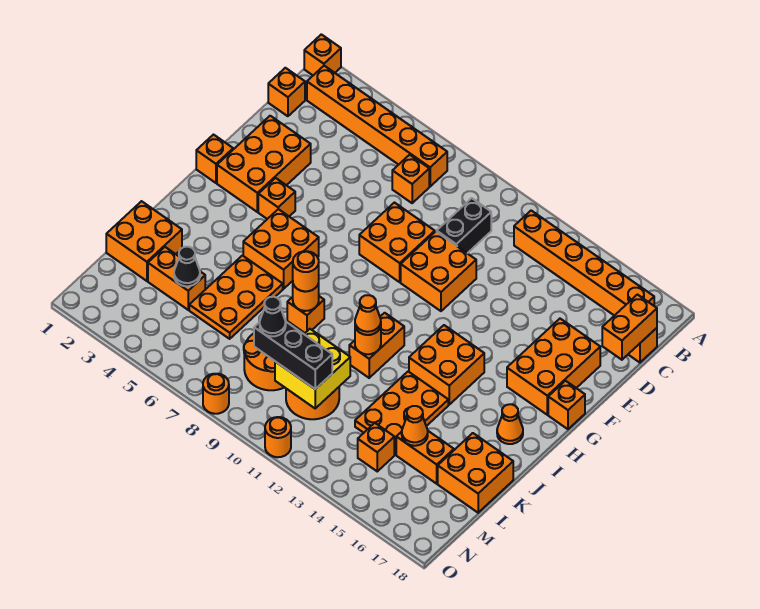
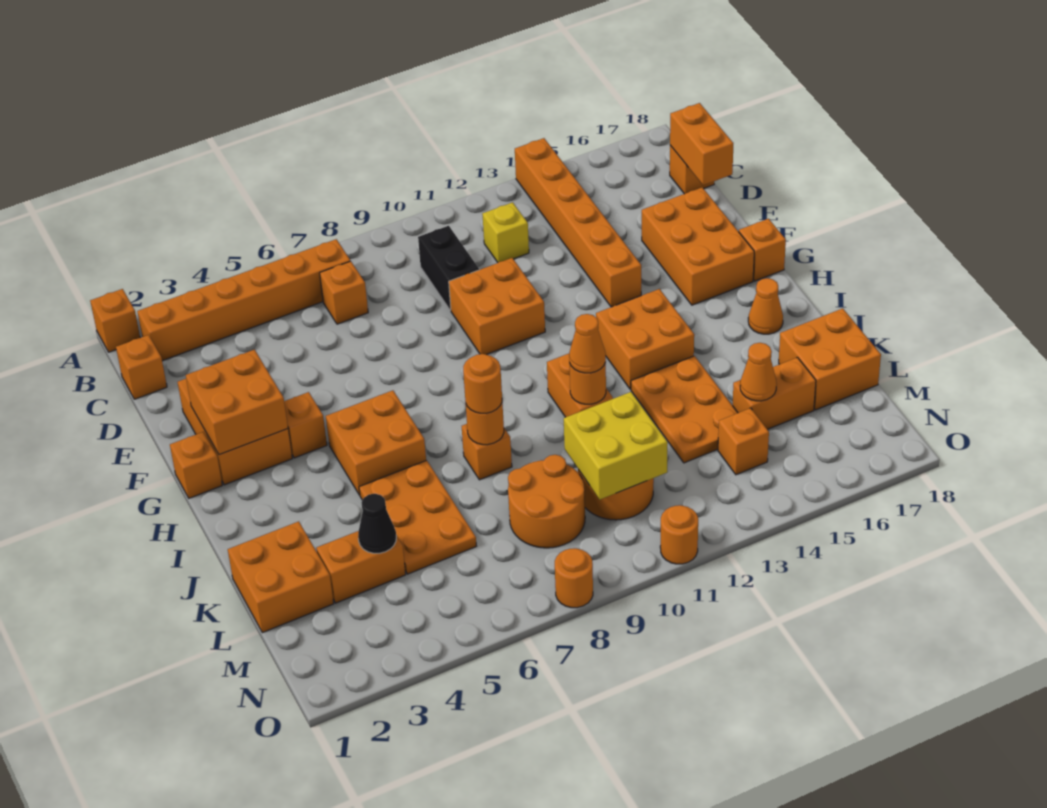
orange brick B12:B17 level 1 -> orange brick A14:F14 level 1
none -> yellow brick C12 level 1
orange brick E8:F9 level 1 -> orange brick F2:G3 level 2
black brick M9:M11 level 3 -> none
black cone M9 level 4 -> none

